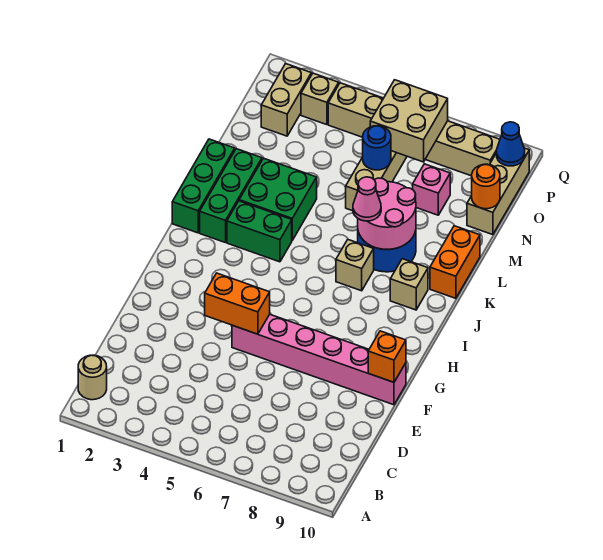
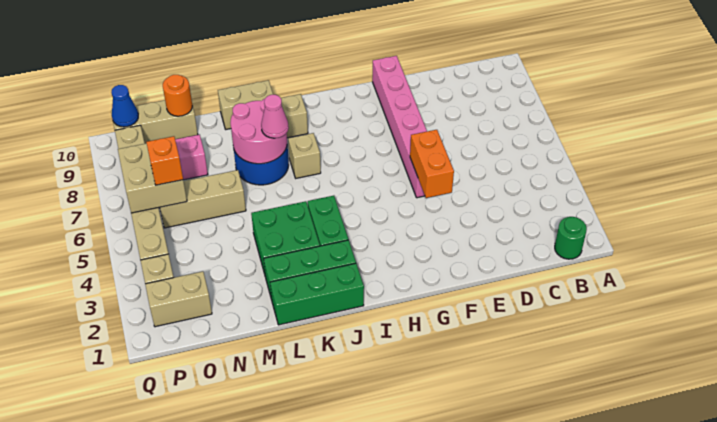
tan round brick B1 level 1 -> green round brick B1 level 1
orange brick F10 level 2 -> orange brick O6 level 3
orange brick K10:L10 level 1 -> tan brick K10:L10 level 1
blue round brick N6 level 2 -> none

